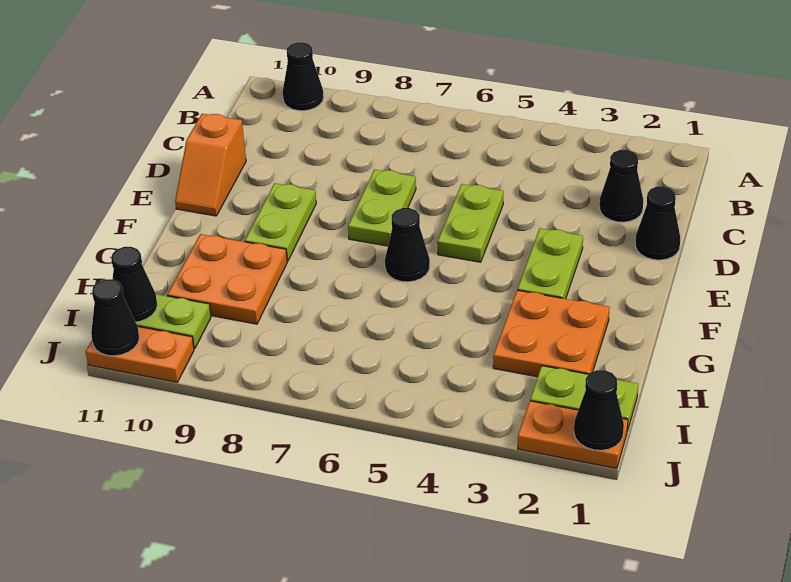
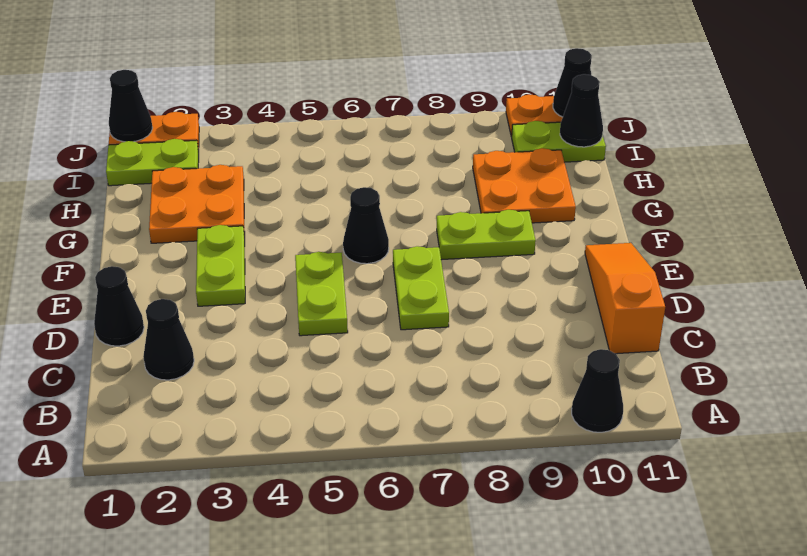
orange slope D11:E11 level 1 top D -> orange slope C11:E11 level 1 top C
lime plate E9:F9 level 1 -> lime plate F8:F9 level 1

